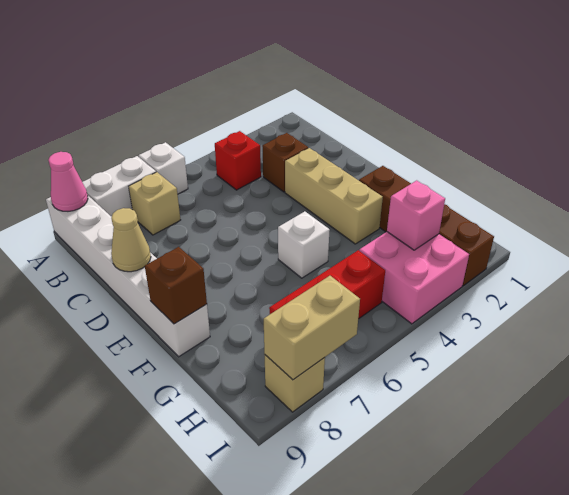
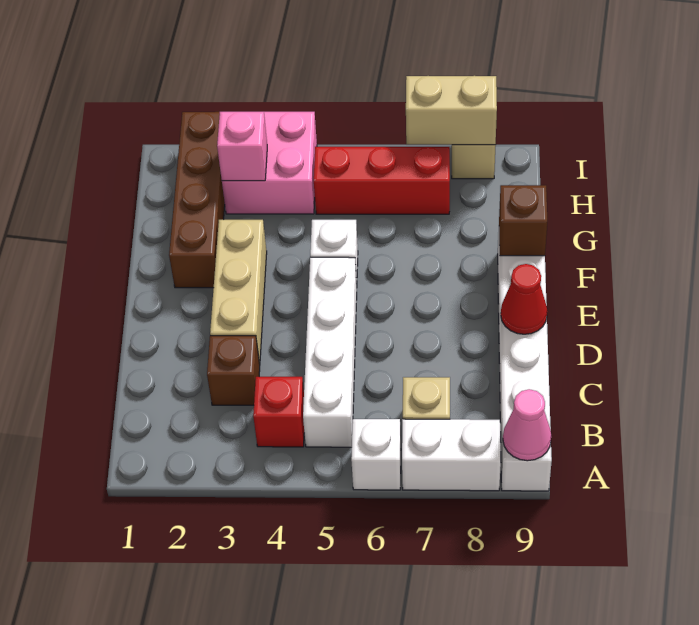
none -> white brick B5:E5 level 1
tan cone D9 level 2 -> red cone D9 level 2

